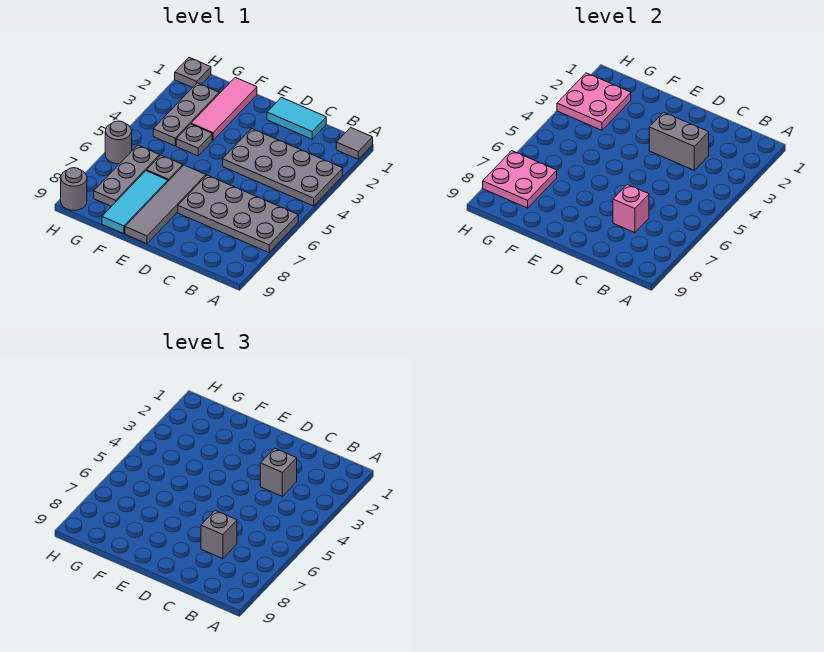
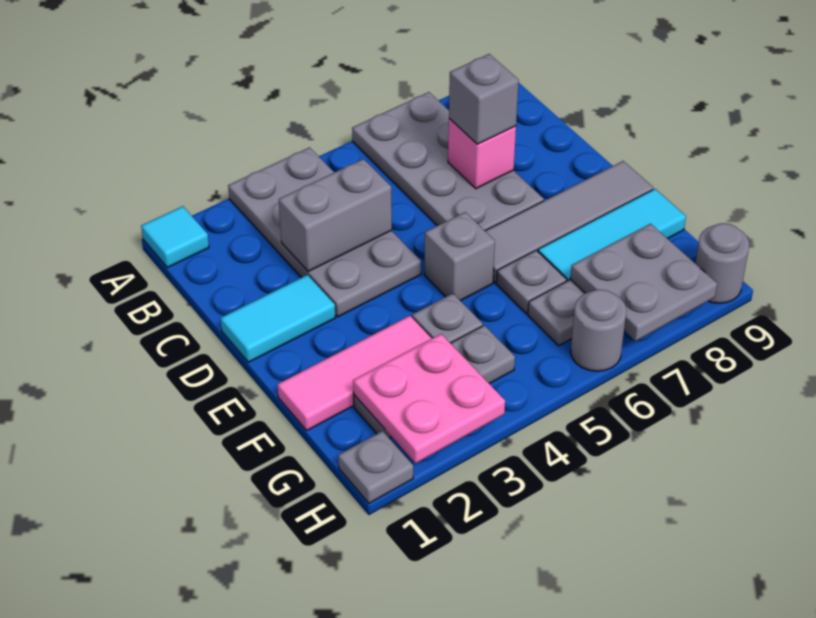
grey tile A1 level 1 -> cyan tile A1 level 1
cyan tile C1:D1 level 1 -> cyan tile D1:D2 level 1
grey brick C3:D3 level 2 -> grey brick C3:C4 level 2
grey brick C3 level 3 -> grey brick E5 level 1
pink plate G7:H8 level 2 -> grey plate G7:H8 level 2

